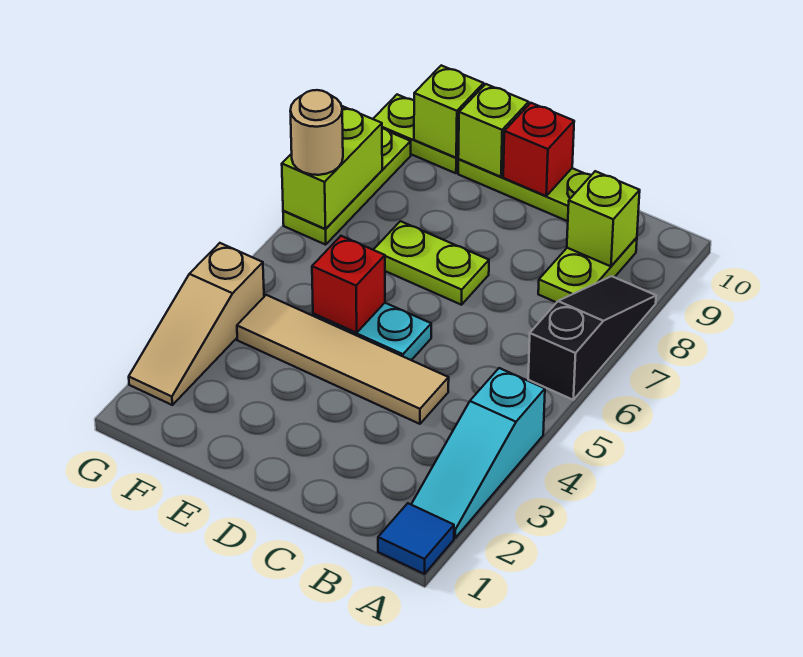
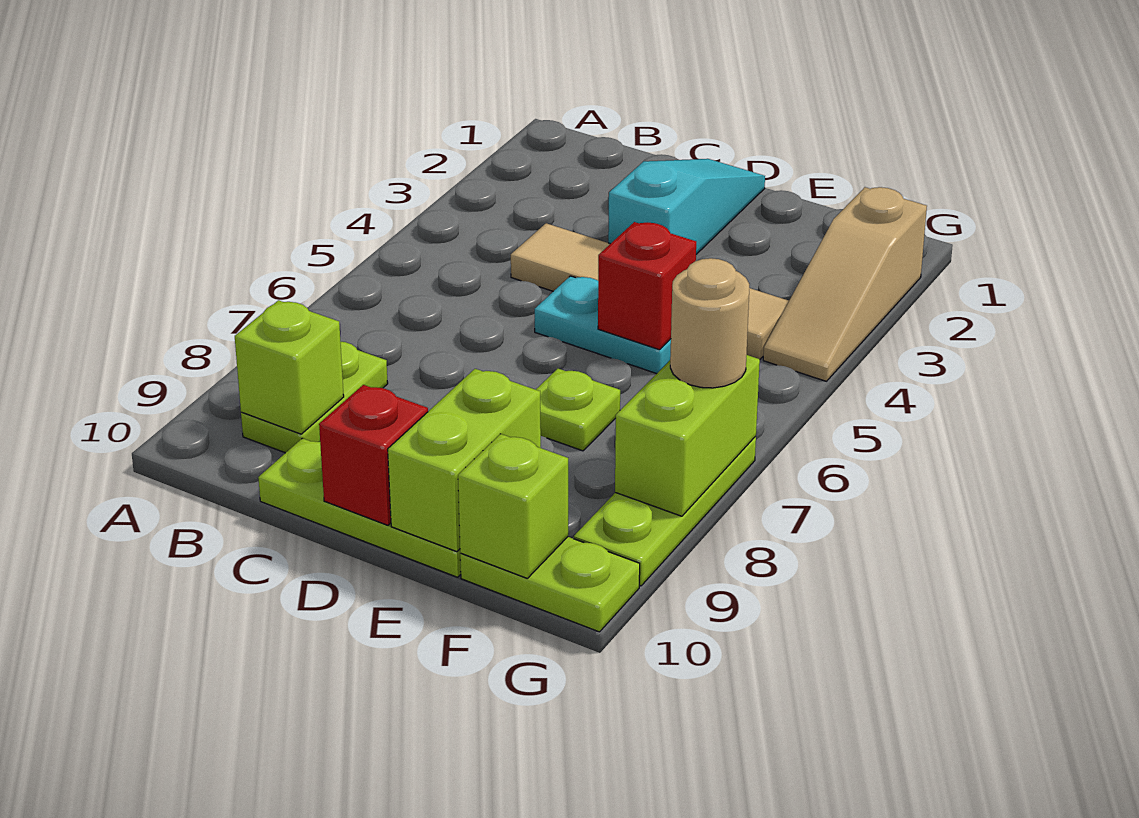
blue tile A1 level 1 -> none
cyan slope A2:A4 level 1 top 4 -> cyan slope D1:D3 level 1 top 3
black slope A6:A8 level 1 top 6 -> none
lime plate D7:E7 level 1 -> lime plate E7 level 1
lime brick E10 level 2 -> lime brick E9:E10 level 2
tan slope G2:G4 level 1 top 4 -> tan slope G2:G4 level 1 top 2

